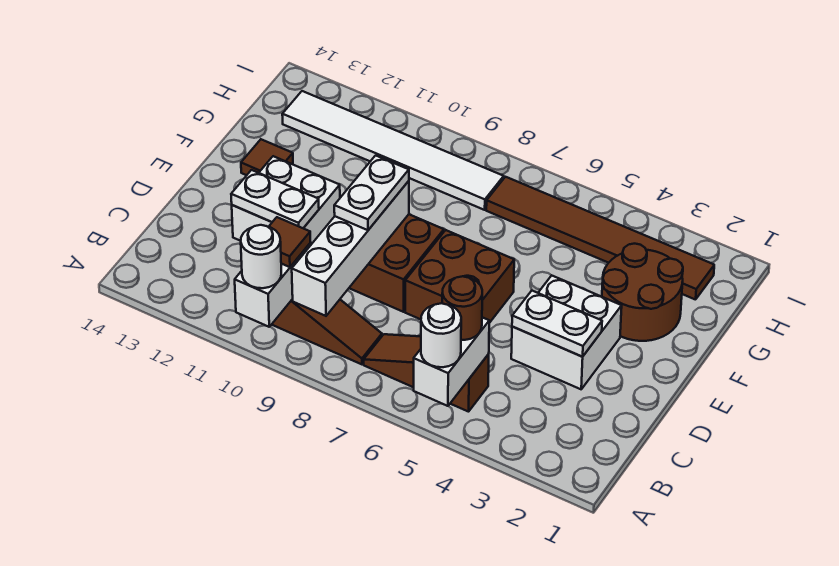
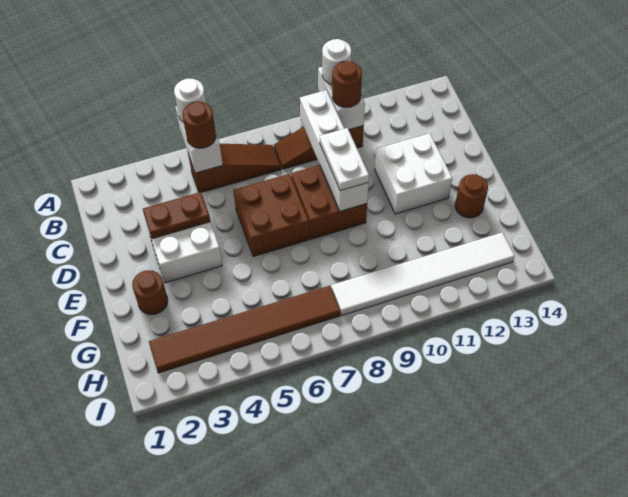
brown tile B10 level 3 -> brown round brick B10 level 3
white plate D3:D4 level 2 -> brown plate D3:D4 level 2
white plate D11:D12 level 2 -> none
brown round brick F2:G3 level 1 -> brown round brick F2 level 1
brown tile F13 level 1 -> brown round brick F13 level 1

